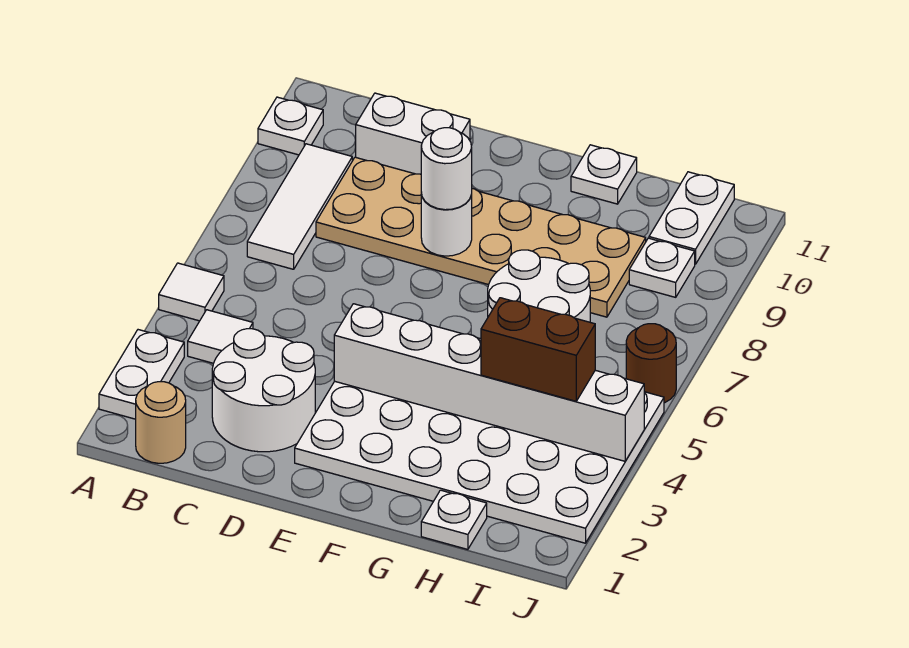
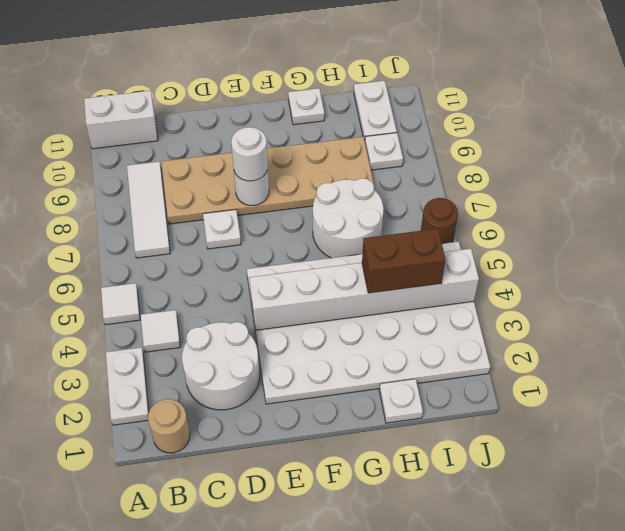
white plate A10 level 1 -> white plate D7 level 1
white brick C10:D10 level 1 -> white brick A11:B11 level 1

